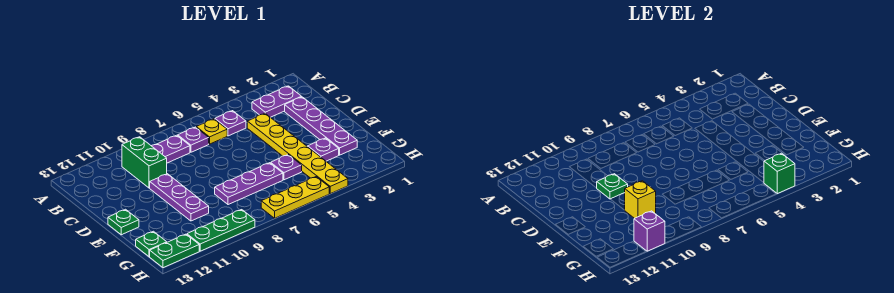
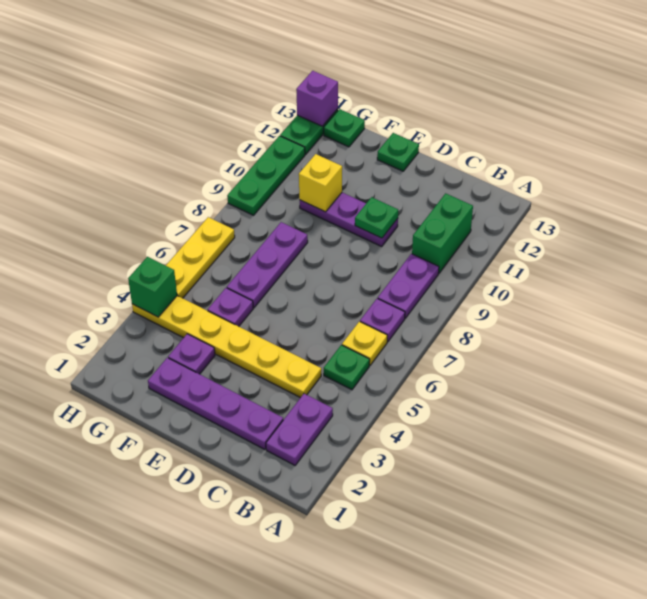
purple plate B5 level 1 -> green plate B5 level 1
green brick B10:C10 level 1 -> green brick B10:B11 level 1
purple brick H11 level 2 -> purple brick H13 level 2

